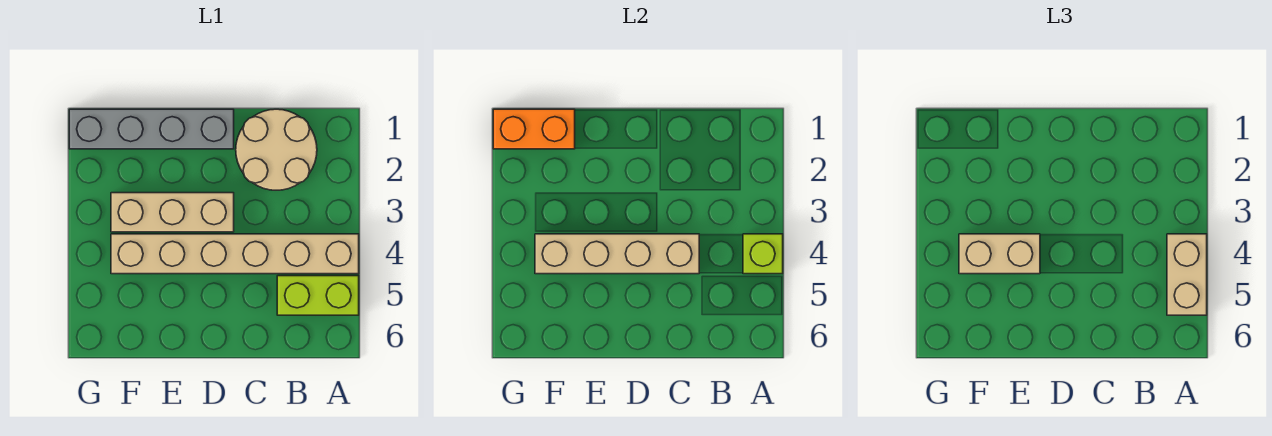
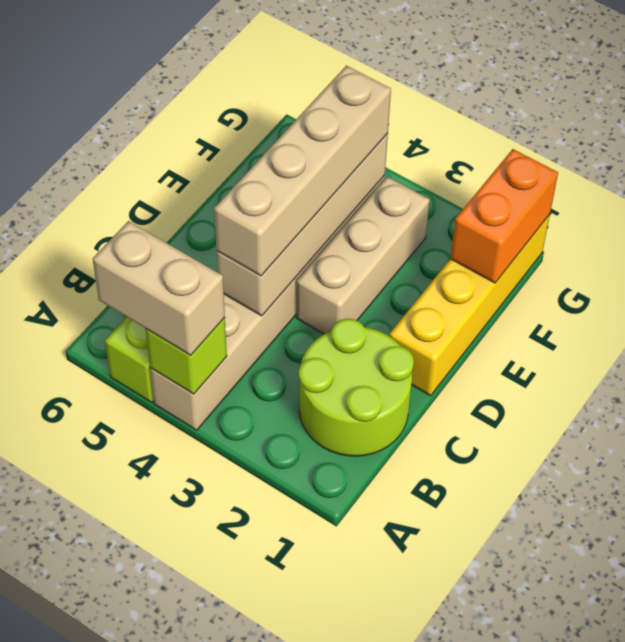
tan round brick B1:C2 level 1 -> lime round brick B1:C2 level 1
grey brick D1:G1 level 1 -> yellow brick D1:G1 level 1
tan brick E4:F4 level 3 -> tan brick C4:F4 level 3

